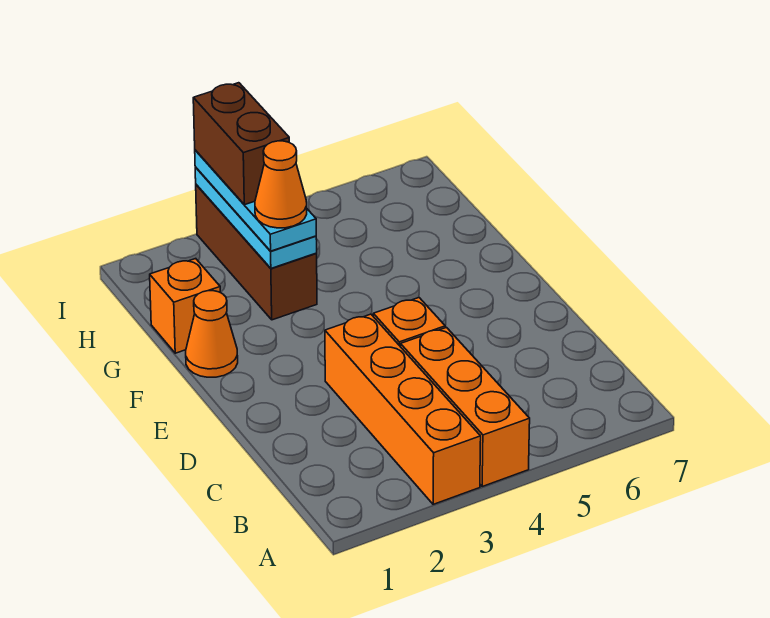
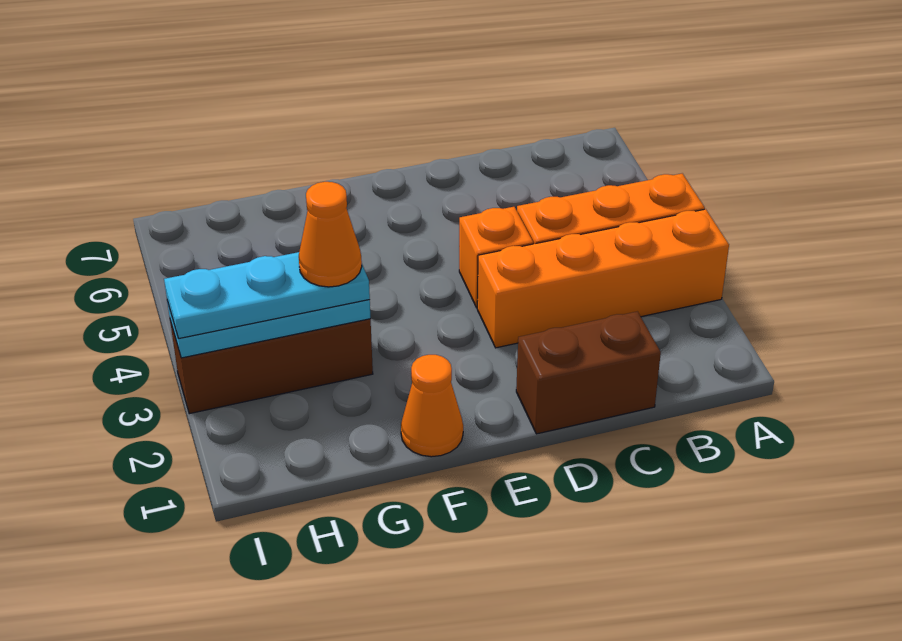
orange brick G1 level 1 -> none
brown brick H3:I3 level 4 -> brown brick C1:D1 level 1

